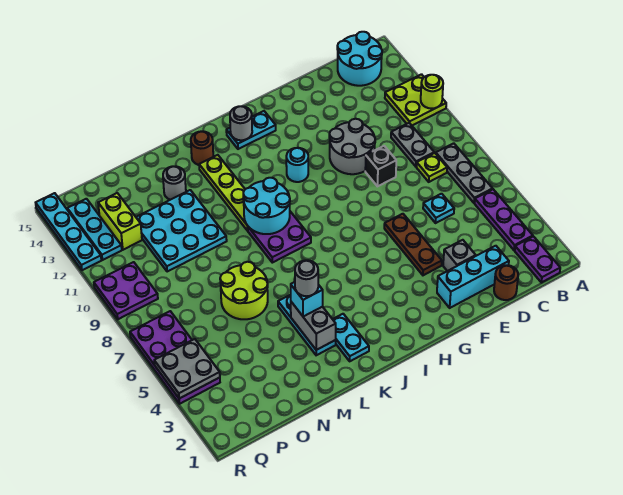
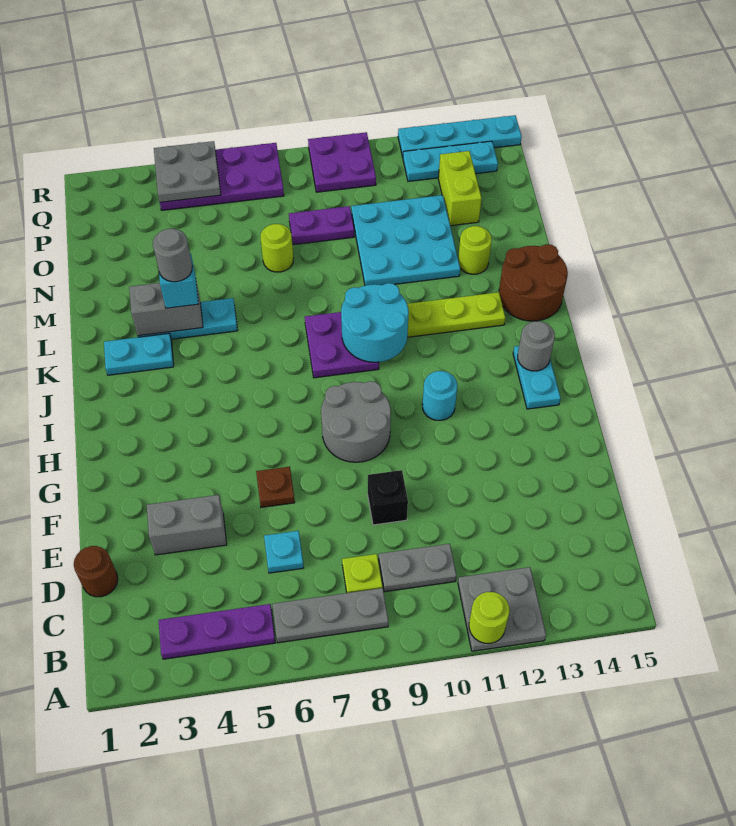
lime plate A11:B12 level 1 -> grey plate A11:B12 level 1
purple plate B1:B2 level 1 -> purple plate O8:O9 level 1
cyan round brick B14:C15 level 1 -> none
cyan brick D2:F2 level 1 -> none
grey brick E3 level 1 -> grey brick E3:E4 level 1
grey round brick E10:F11 level 1 -> grey round brick G8:H9 level 1
brown plate F4:F6 level 1 -> brown plate F6 level 1
brown round brick K14 level 1 -> brown round brick K14:L15 level 1
lime round brick M6:N7 level 1 -> lime round brick N7 level 1
grey round brick M13 level 1 -> lime round brick M13 level 1
lime brick P12:P13 level 1 -> lime brick O13:P13 level 1

